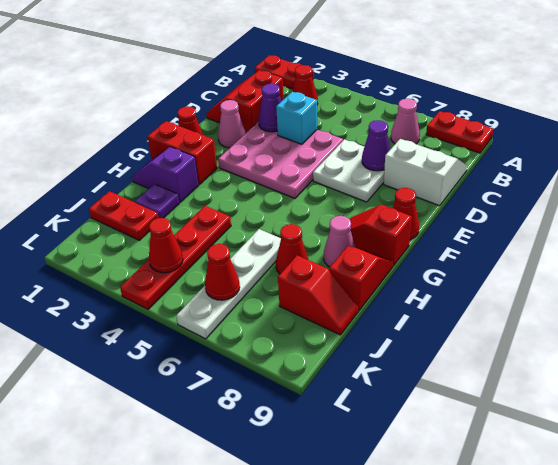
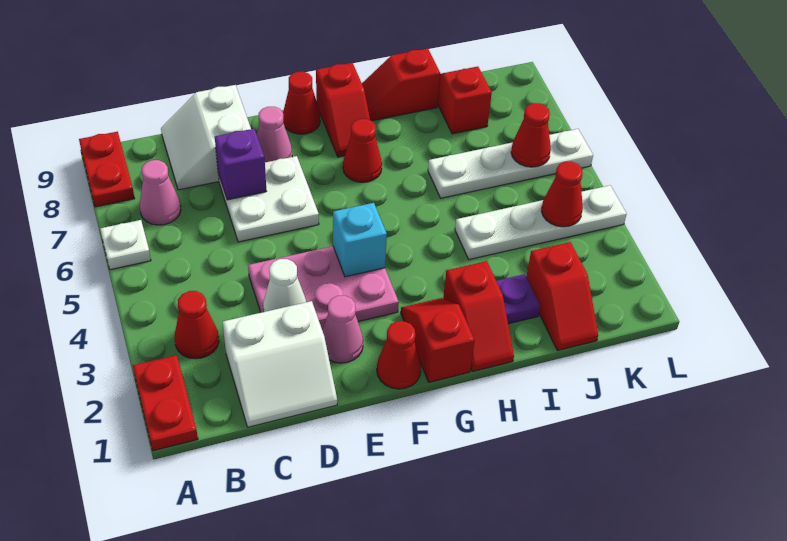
none -> white plate A6 level 1
red slope C1:D2 level 1 top 2 -> white slope C1:D2 level 1 top 2
pink plate D3:F5 level 1 -> pink plate D3:F4 level 1
purple cone D3 level 2 -> white cone D3 level 2
cyan brick D4 level 2 -> cyan brick F4 level 2
purple cone D7 level 2 -> purple brick D7 level 2
red brick G1:G2 level 1 -> red slope G1:G2 level 1 top 1
purple slope H1:H2 level 1 top 2 -> red slope H1:H2 level 1 top 2
pink cone H8 level 1 -> pink cone E8 level 1
red plate I4:L4 level 1 -> white plate I4:L4 level 1
red cone I7 level 1 -> red cone G7 level 1
red plate J1:J2 level 1 -> red slope J1:J2 level 1 top 2

